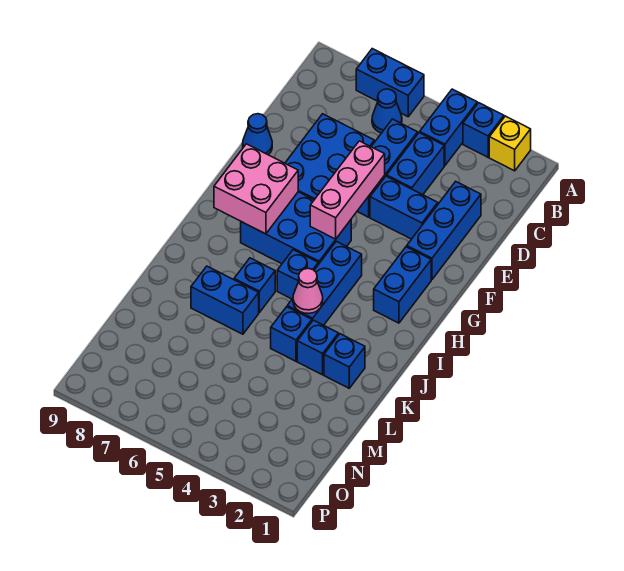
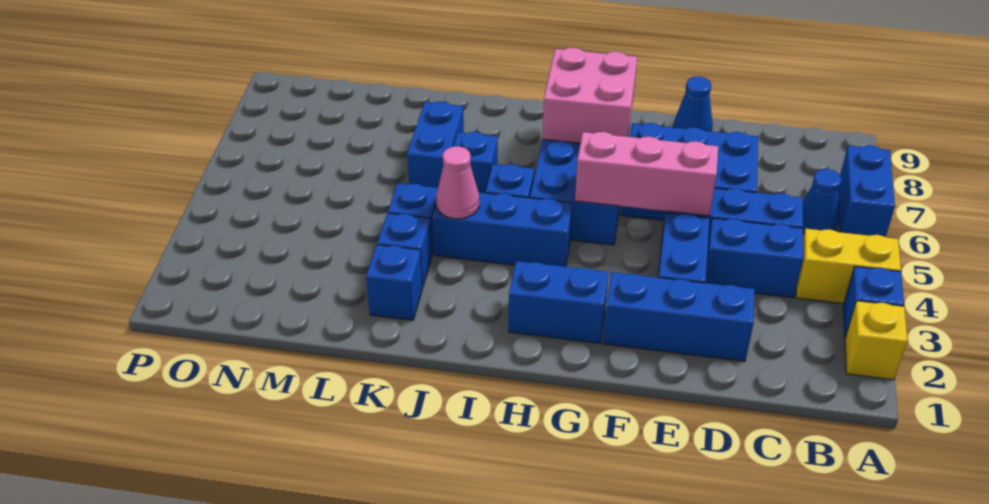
blue brick A4:B4 level 1 -> yellow brick A4:B4 level 1

